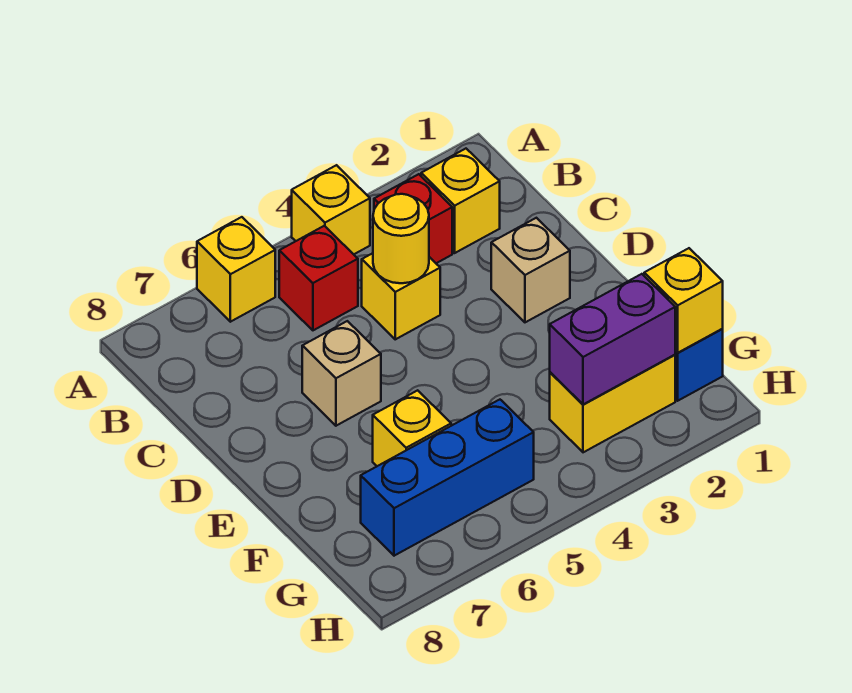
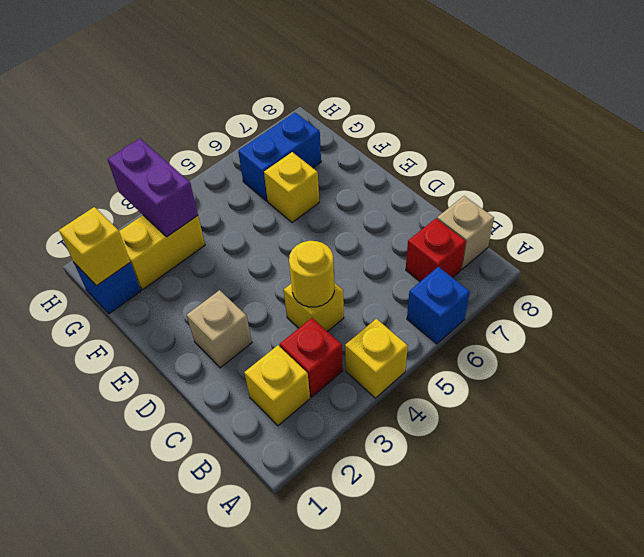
yellow brick A6 level 1 -> blue brick A6 level 1
red brick B5 level 1 -> red brick B7 level 1
tan brick D6 level 1 -> tan brick B8 level 1
purple brick G2:G3 level 2 -> purple brick G3:H3 level 2
blue brick G5:G7 level 1 -> blue brick G6:G7 level 1

